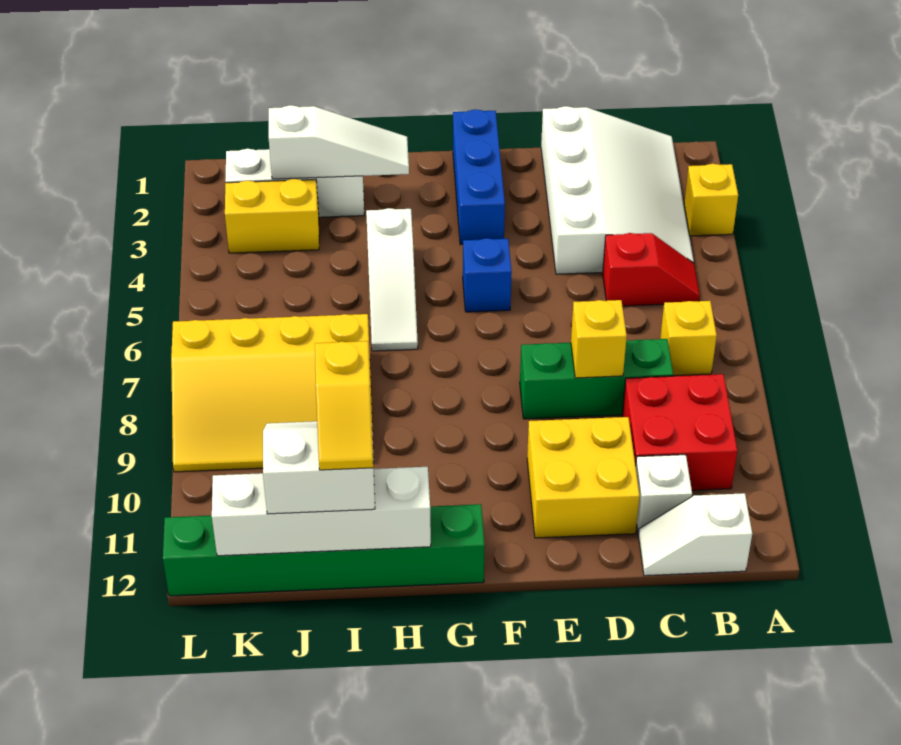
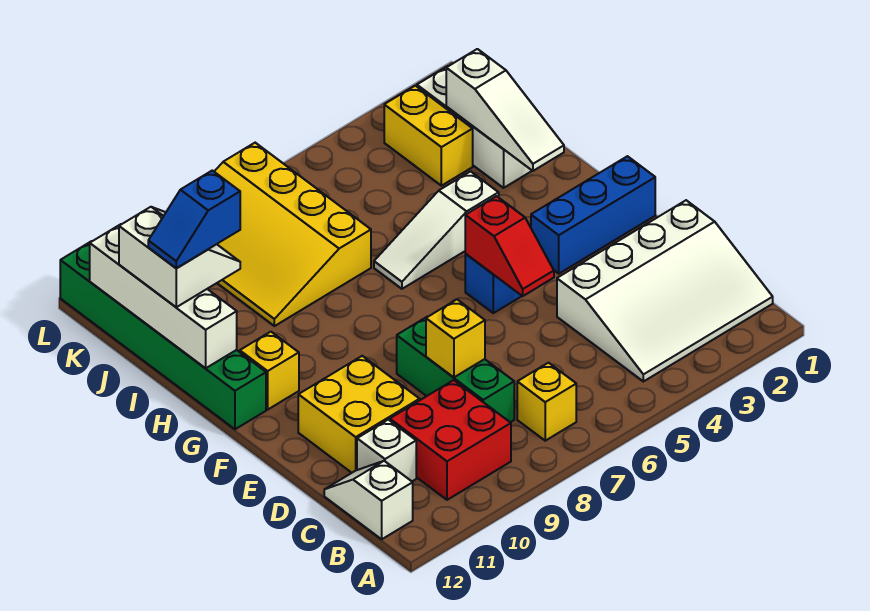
yellow brick A3 level 1 -> yellow brick G11 level 1
red slope B5:C5 level 1 top C -> red slope E5:F5 level 2 top F
yellow slope I11:I12 level 4 top 11 -> blue slope I11:I12 level 4 top 11

